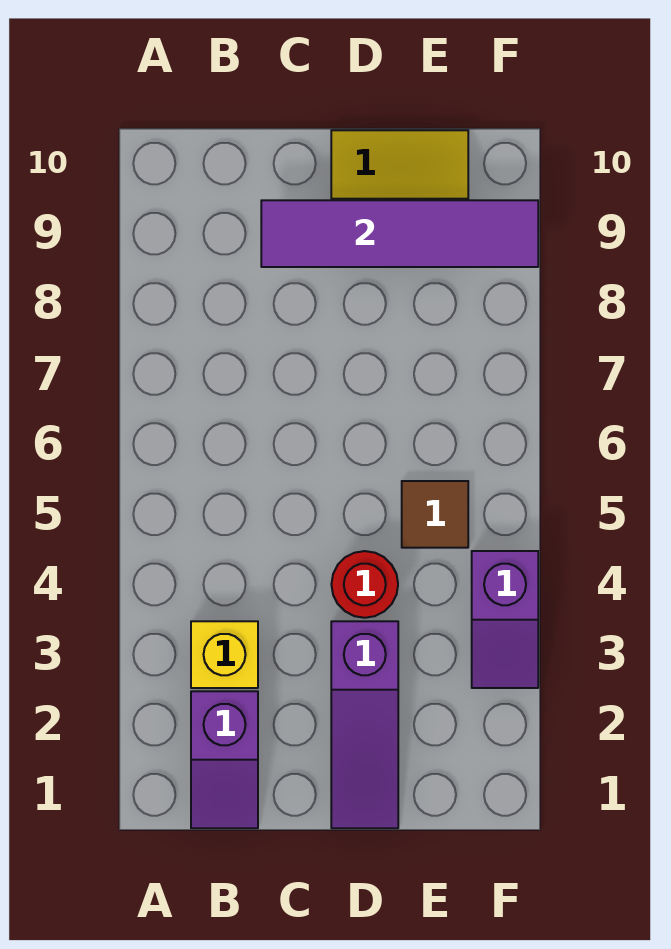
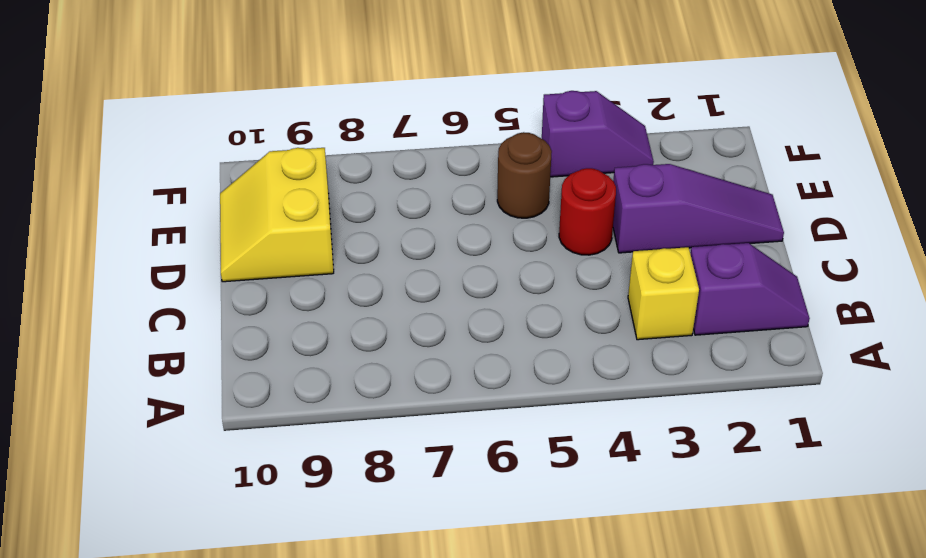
purple tile C9:F9 level 2 -> none
brown tile E5 level 1 -> brown round brick E5 level 1

